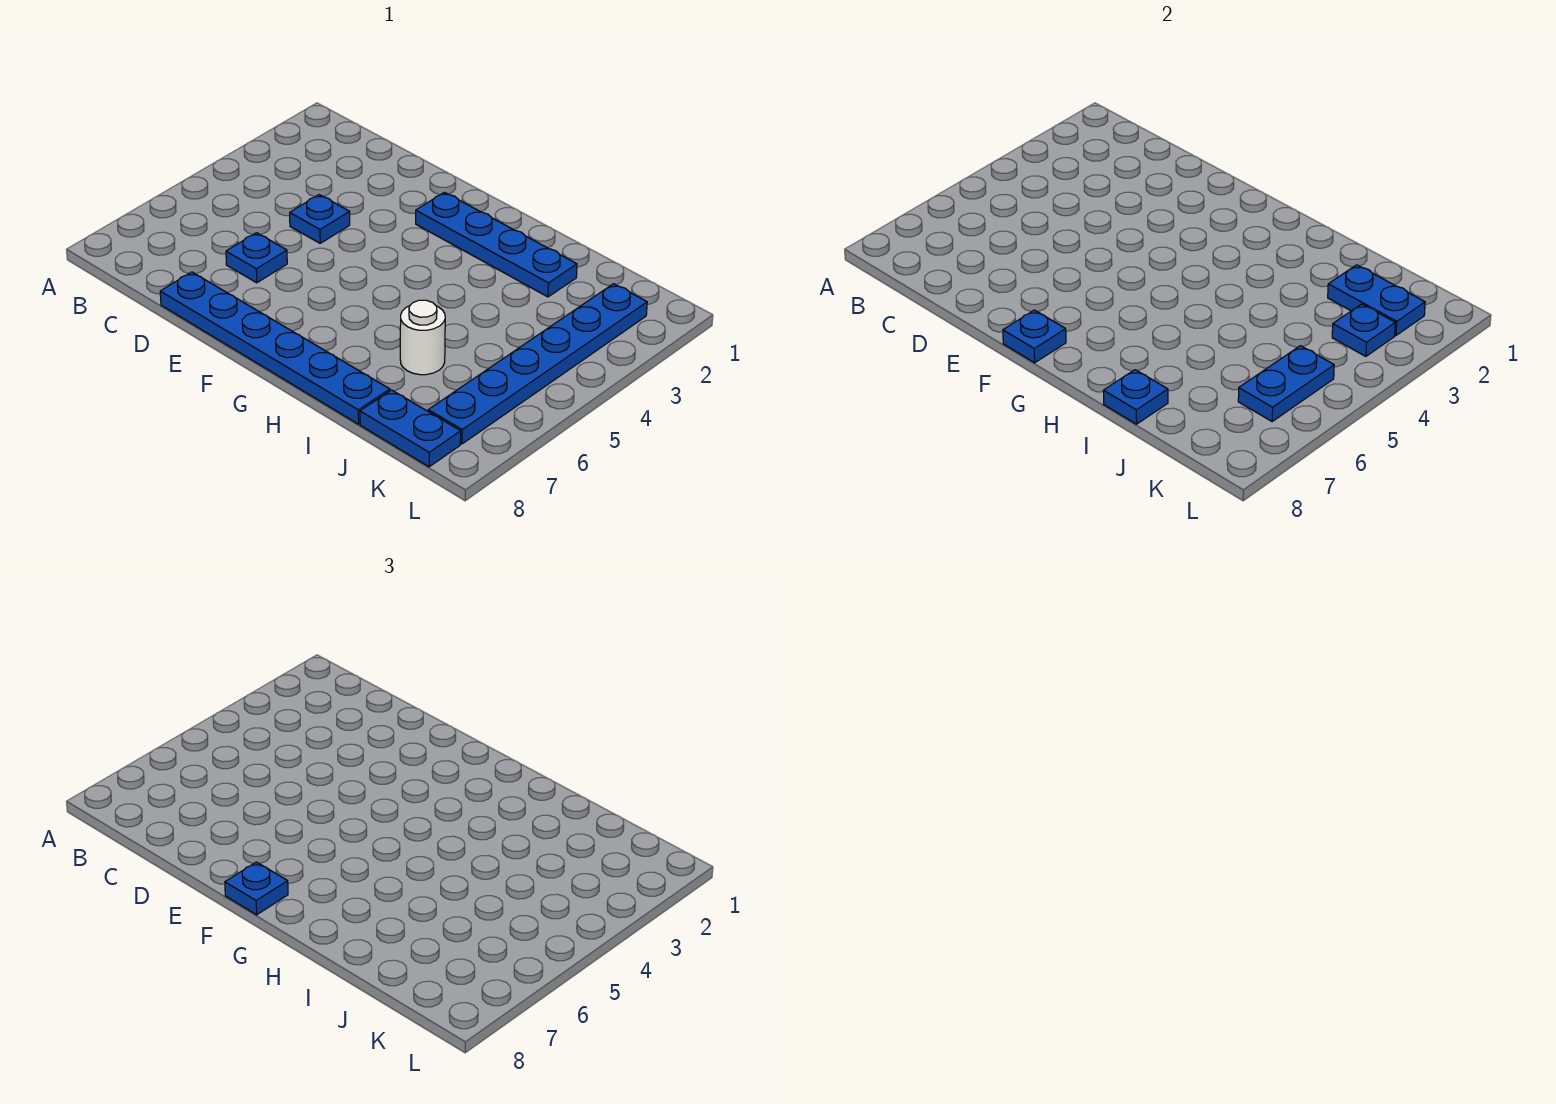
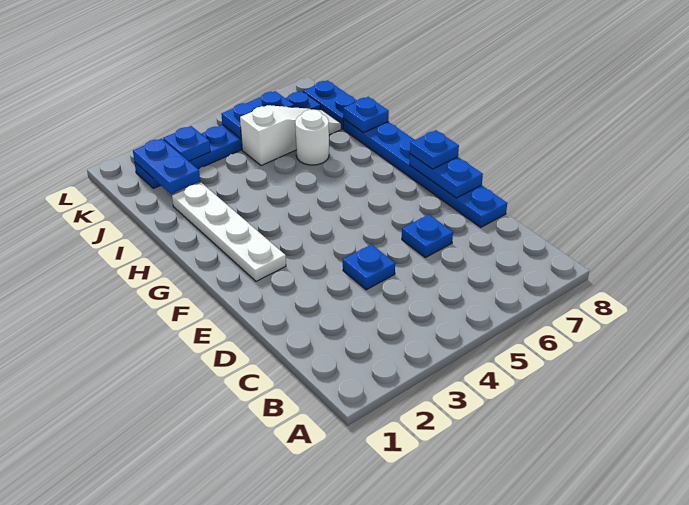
blue plate F2:I2 level 1 -> white plate F2:I2 level 1
blue plate F8 level 2 -> blue plate E8:F8 level 2
none -> white slope J5:J7 level 1 top 5

